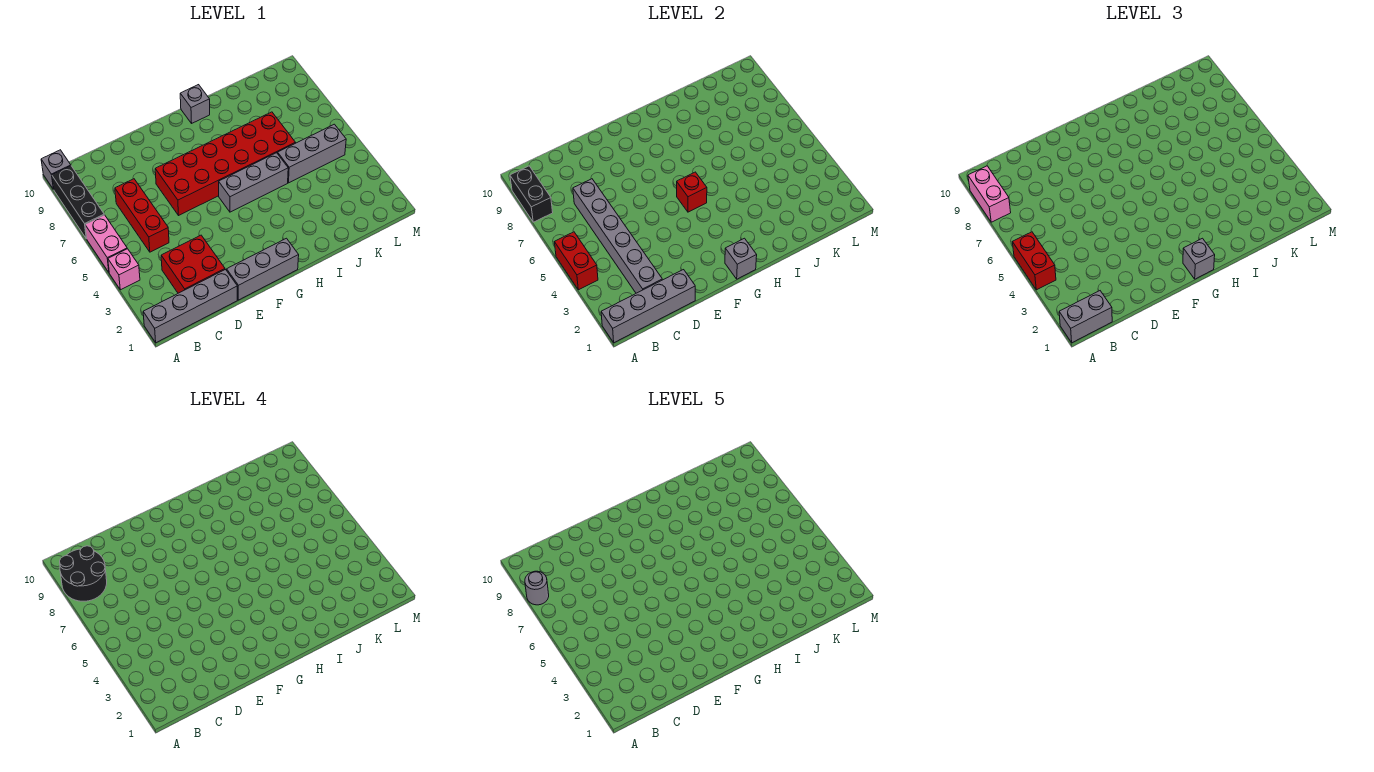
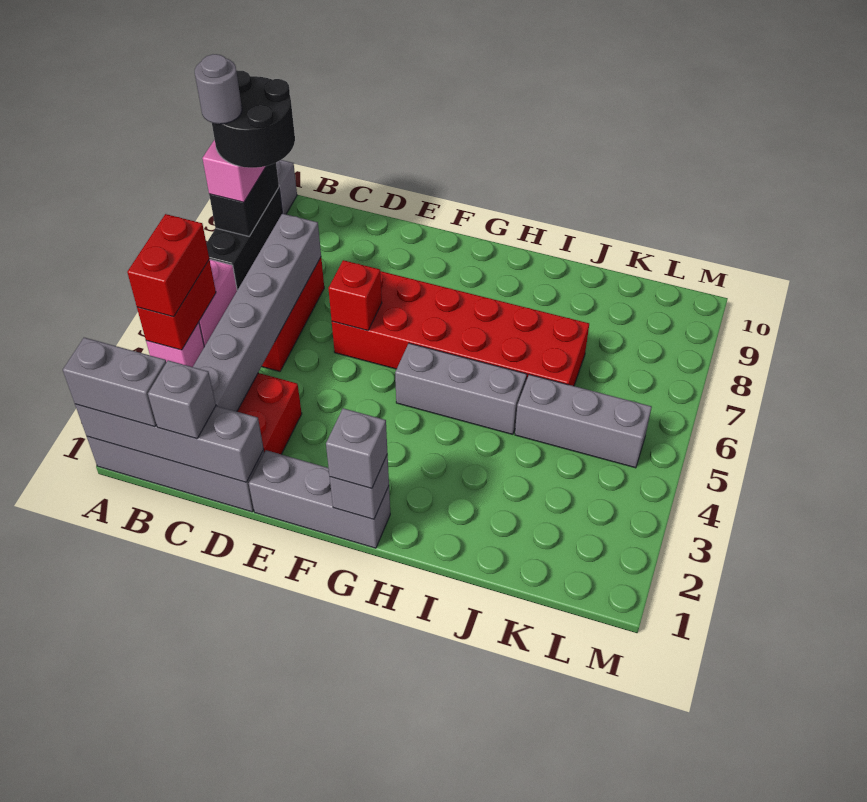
red brick G5 level 2 -> red brick E6 level 2
grey brick H10 level 1 -> grey brick C1 level 3

